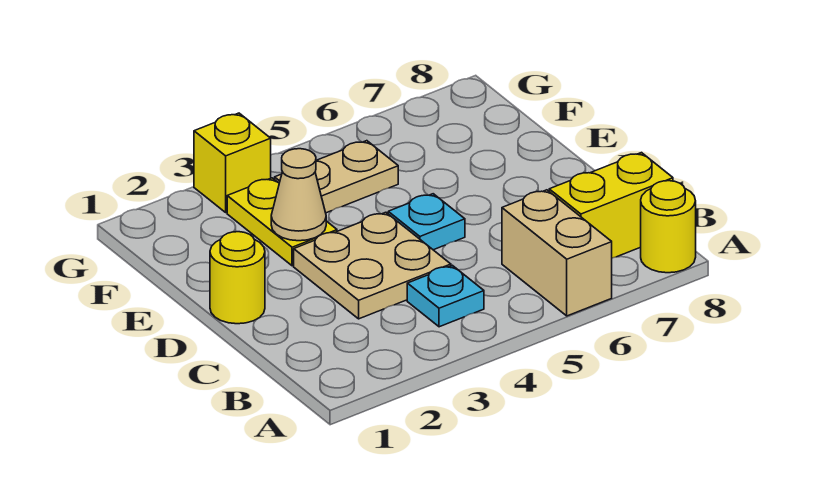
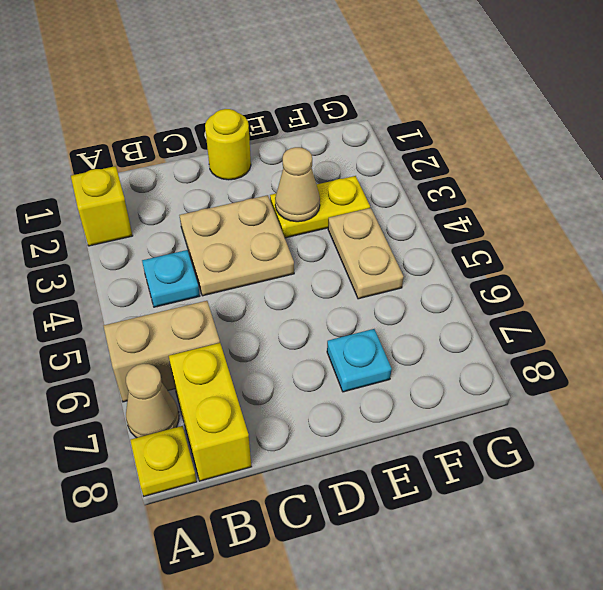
none -> tan cone A7 level 1
yellow round brick A8 level 1 -> yellow plate A8 level 1
cyan plate D5 level 1 -> cyan plate E7 level 1
yellow brick G3 level 1 -> yellow brick A2 level 1

